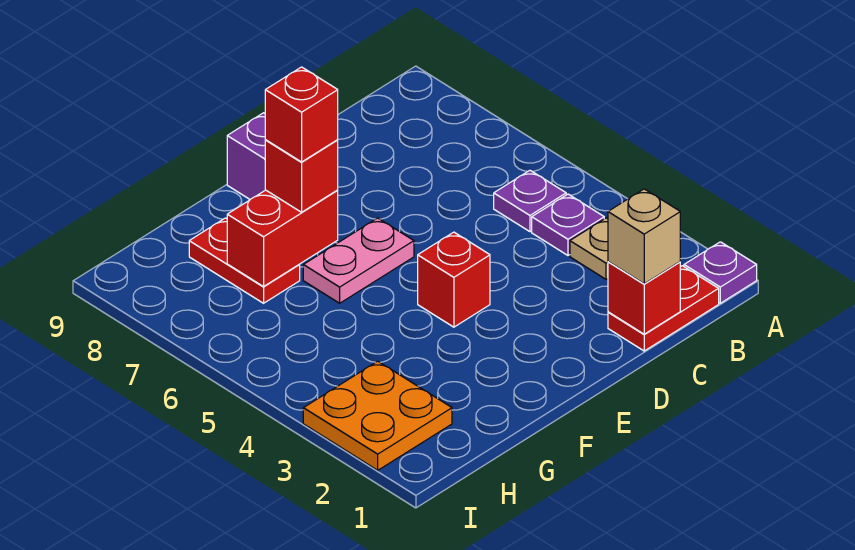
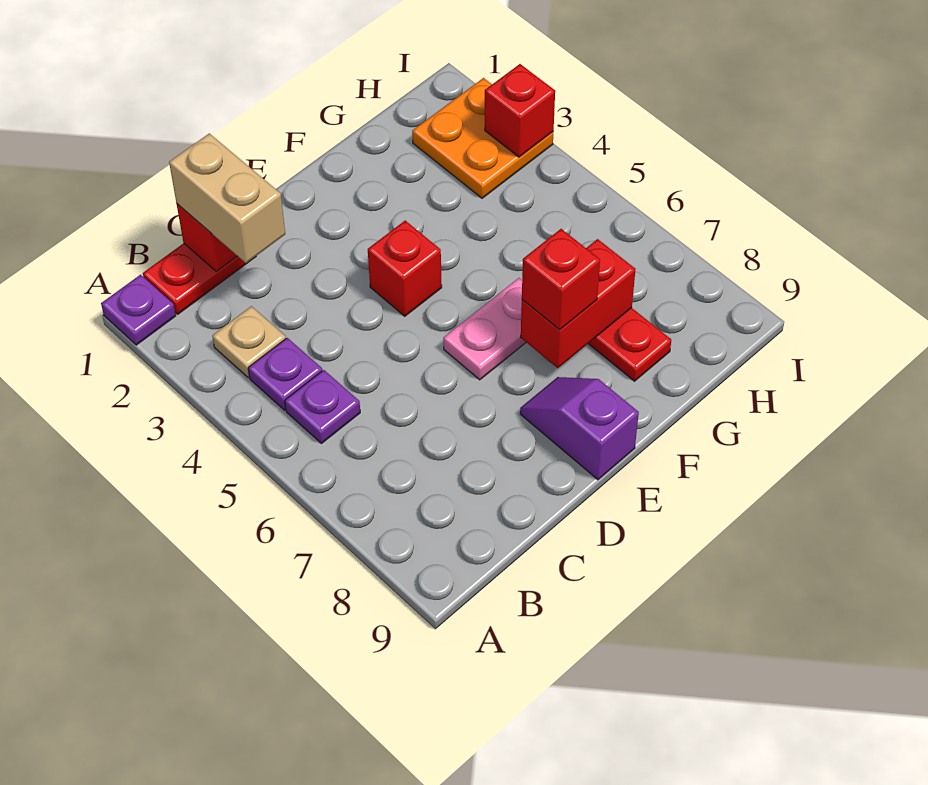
tan brick C1 level 3 -> tan brick C1:C2 level 3
red brick F7 level 4 -> red brick I3 level 2

